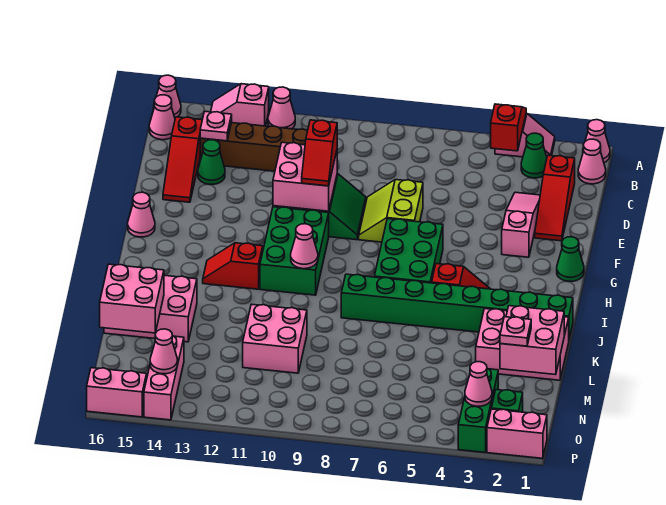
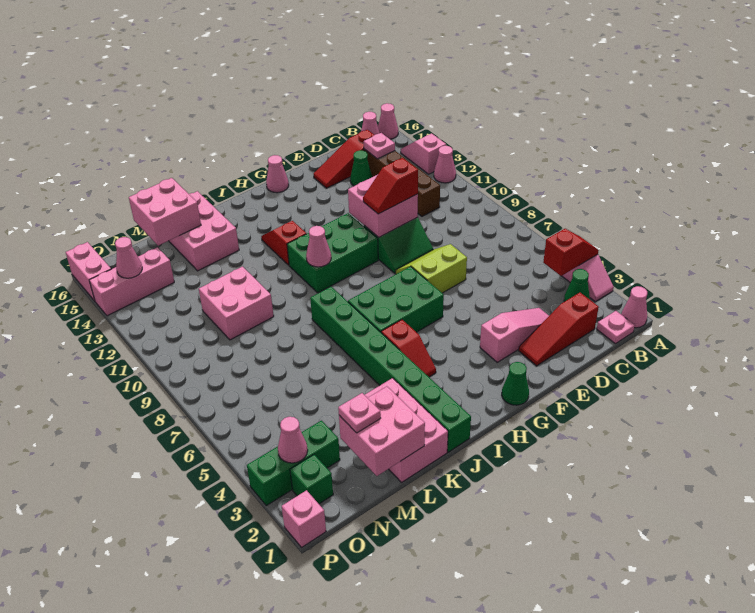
pink cone B1 level 1 -> pink plate B1 level 1
pink brick P1:P2 level 1 -> pink brick P1 level 1

